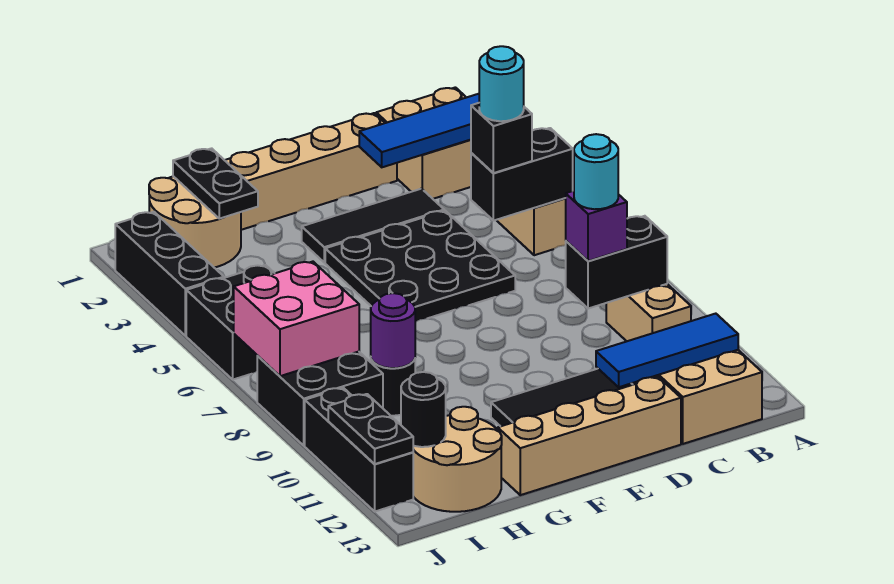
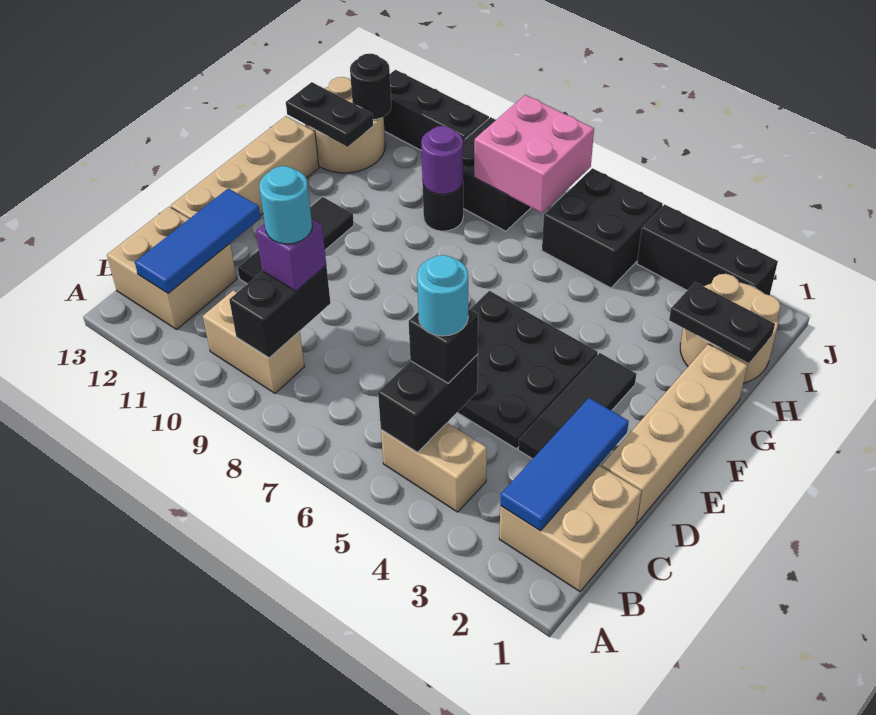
black plate J11:J12 level 2 -> black plate H12:H13 level 2

